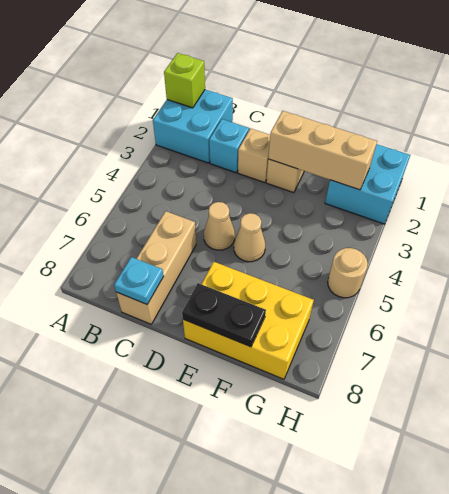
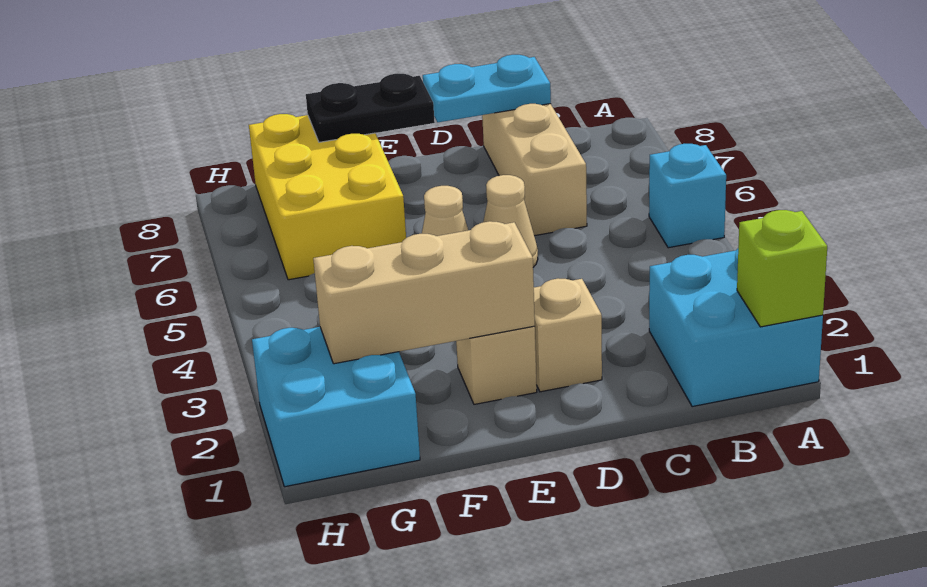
cyan brick C2 level 1 -> cyan brick A5 level 1
cyan plate C8 level 2 -> cyan plate C8:D8 level 2
yellow brick E7:G8 level 1 -> yellow brick F6:G8 level 1
tan round brick H5 level 1 -> none

